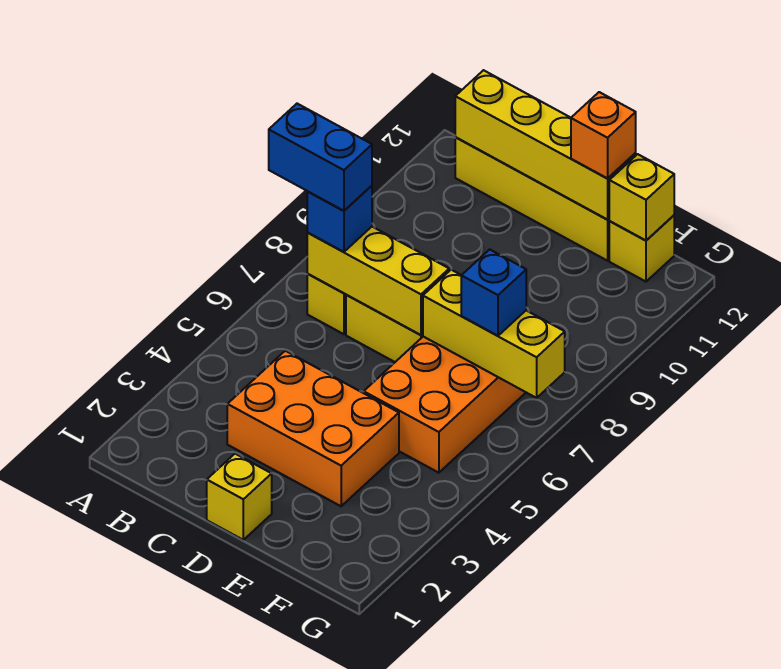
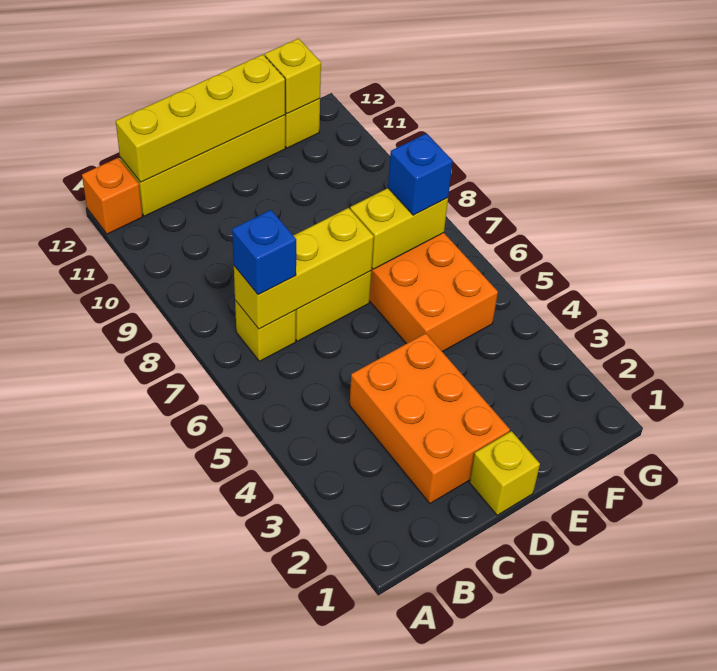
blue brick A7:B7 level 4 -> none
orange brick C3:E4 level 1 -> orange brick C2:D4 level 1
yellow brick E7:G7 level 2 -> yellow brick E7:F7 level 2
orange brick E12 level 3 -> orange brick A12 level 1

